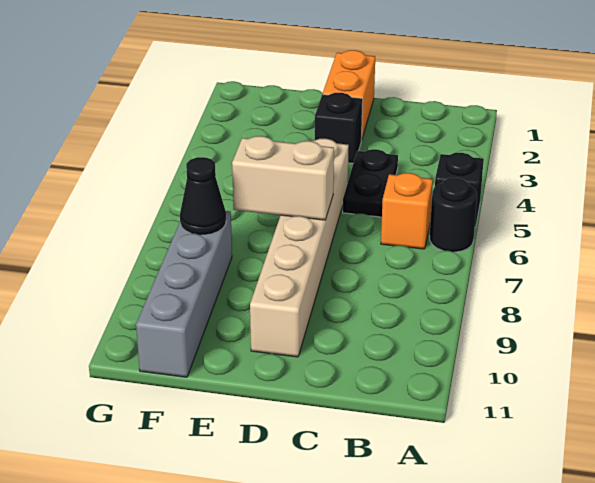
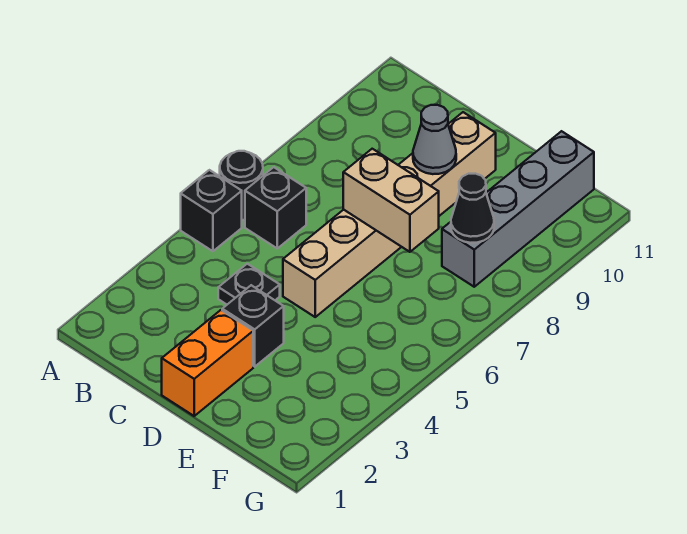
orange brick B6 level 1 -> black brick B6 level 1
black plate C4:C5 level 1 -> black plate C4 level 1
none -> grey cone D9 level 2

